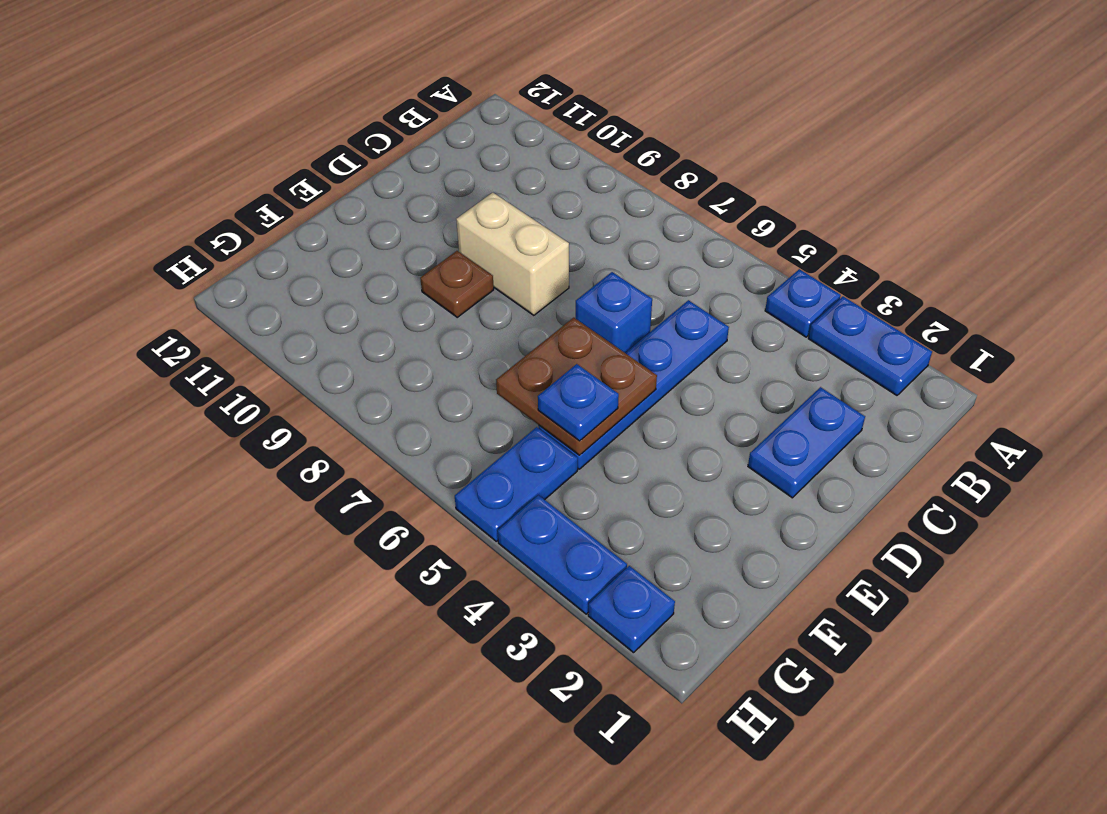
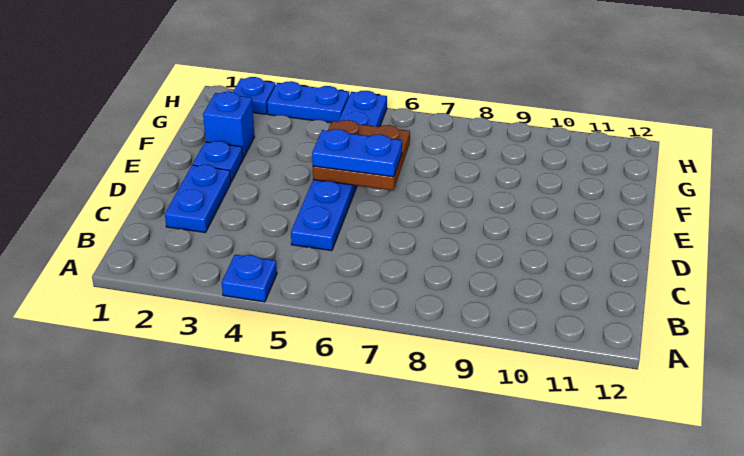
blue plate A2:A3 level 1 -> blue plate E5:E6 level 3
blue brick D6 level 1 -> blue brick F2 level 1
tan brick D8:D9 level 1 -> none
brown plate E9 level 1 -> none
blue plate F5 level 3 -> blue plate E2 level 1

